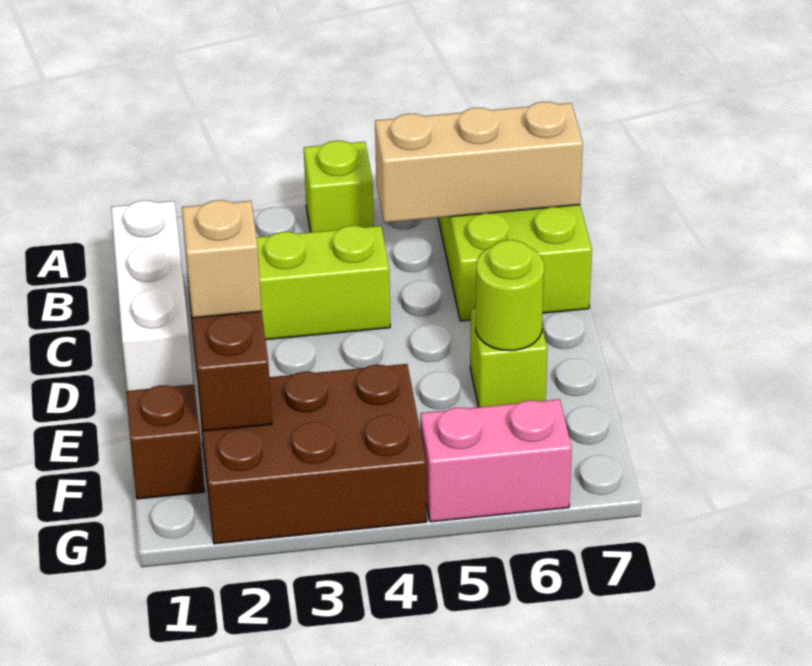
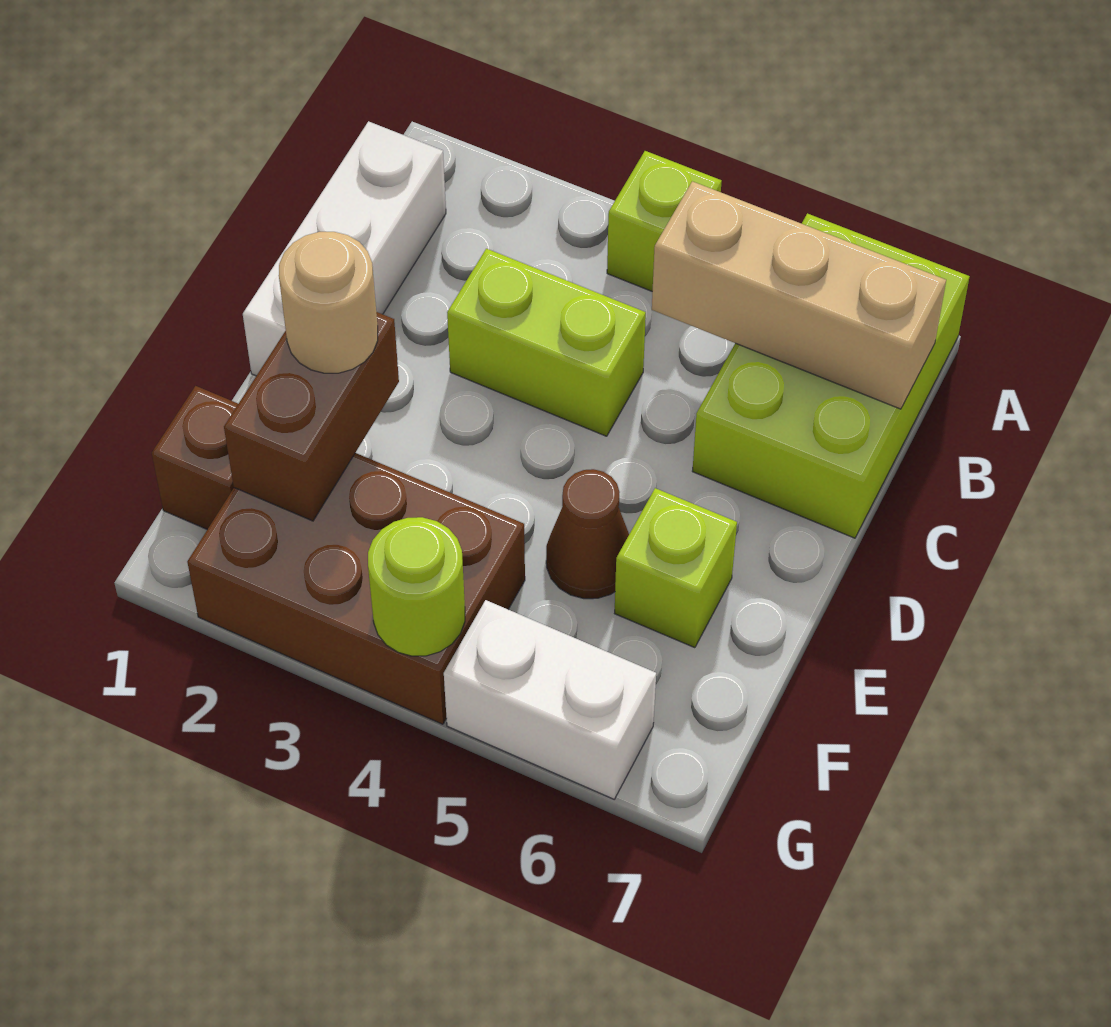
tan brick E2 level 3 -> tan round brick E2 level 3
none -> brown cone E5 level 1
lime round brick E6 level 2 -> lime round brick G4 level 2
pink brick G5:G6 level 1 -> white brick G5:G6 level 1

